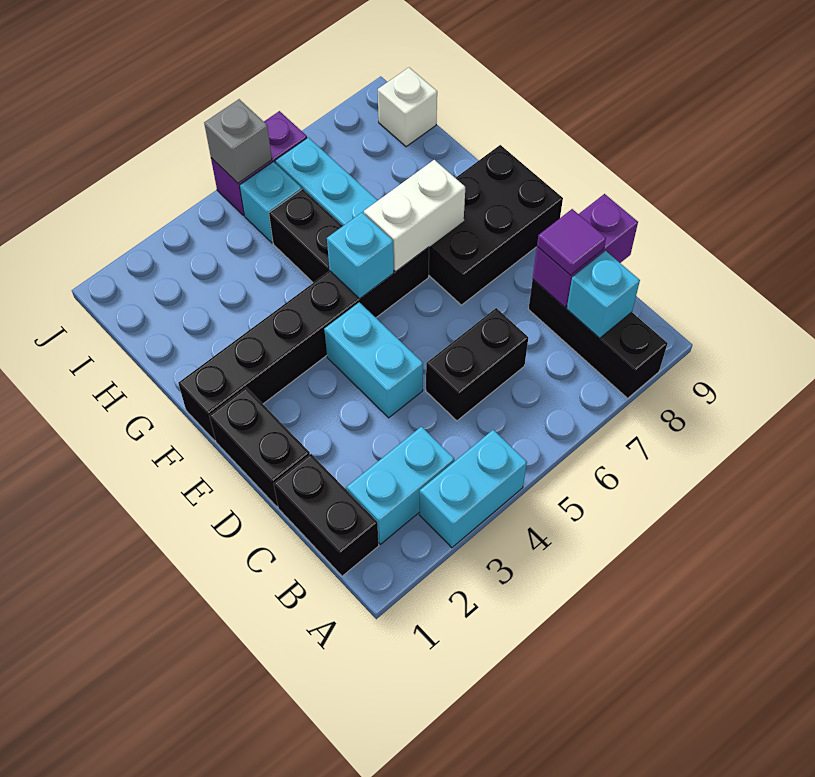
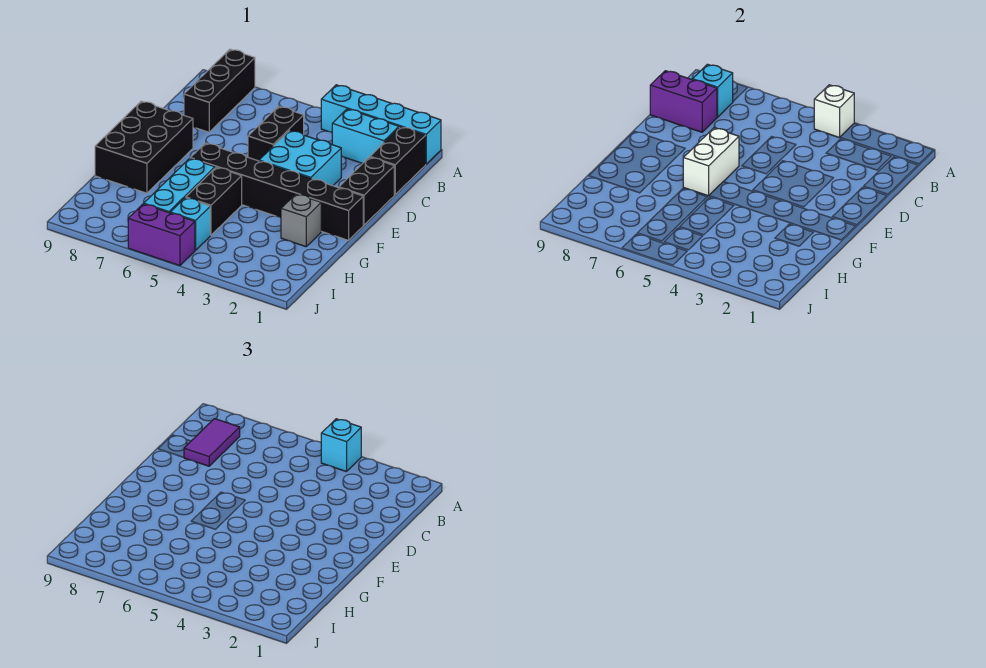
cyan brick A3:A4 level 1 -> cyan brick A1:A4 level 1
black brick C5:C6 level 1 -> black brick C5:D5 level 1
purple tile C8 level 3 -> purple tile B8:C8 level 3
cyan brick D4:E4 level 1 -> cyan brick D3:E4 level 1
black brick E7:F9 level 1 -> black brick E8:G9 level 1
cyan brick F5 level 2 -> cyan brick A4 level 3
white brick F6:F7 level 2 -> white brick E6:F6 level 2
white brick I9 level 1 -> white brick A4 level 2
grey brick J5 level 2 -> grey brick G2 level 1

